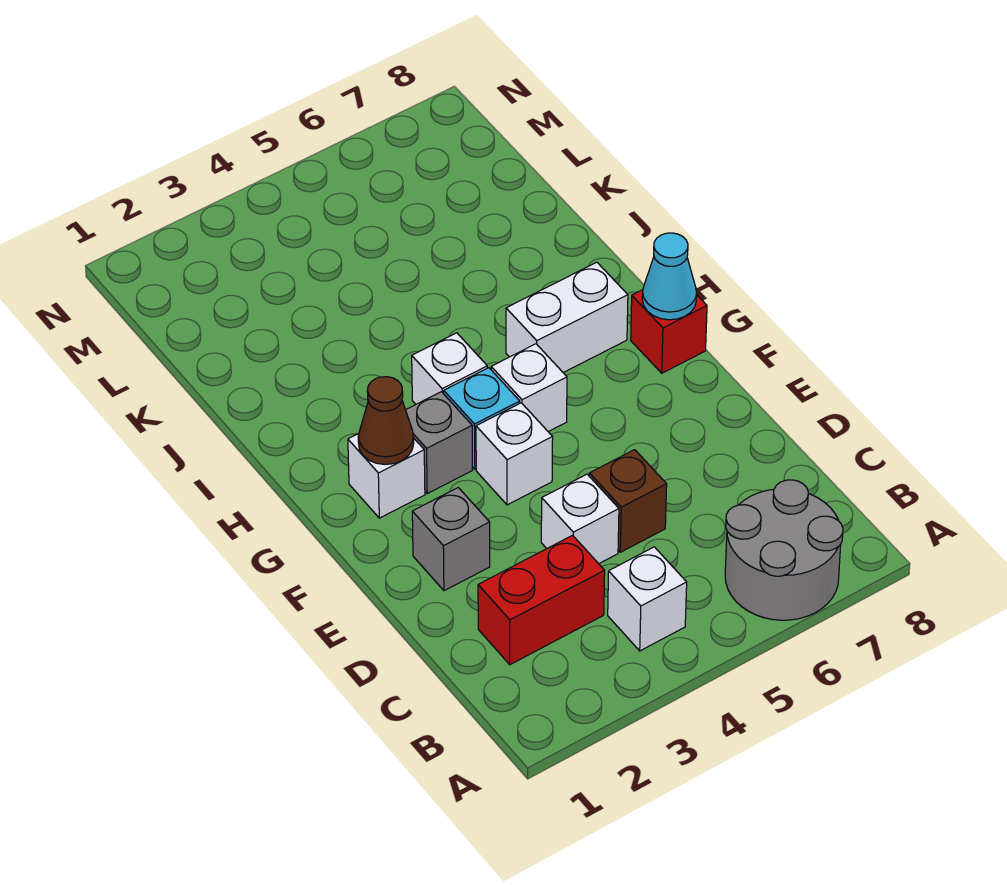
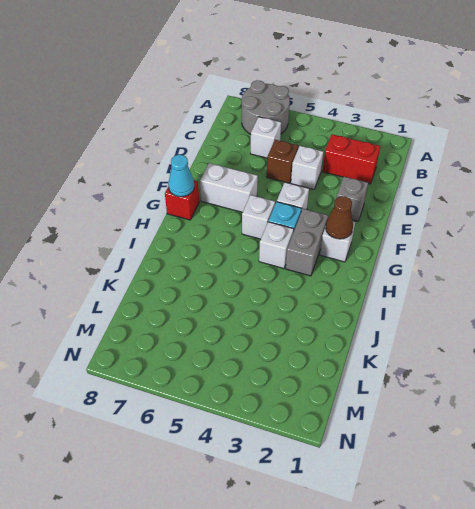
white brick B4 level 1 -> white brick C6 level 1
grey brick G3 level 1 -> grey brick G3:H3 level 1
white brick H6:H7 level 1 -> white brick F6:F7 level 1

